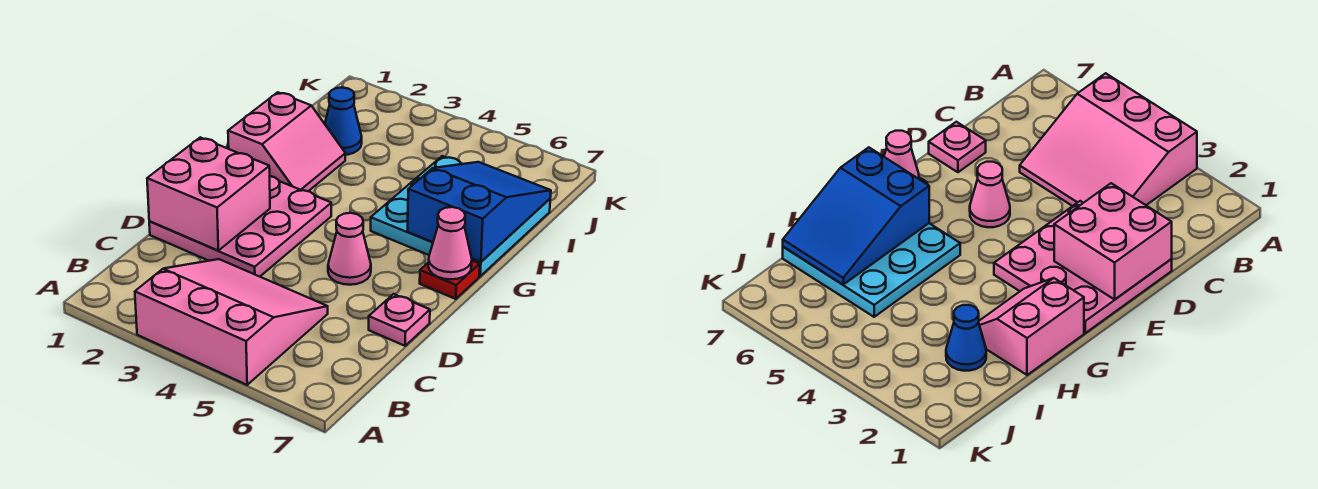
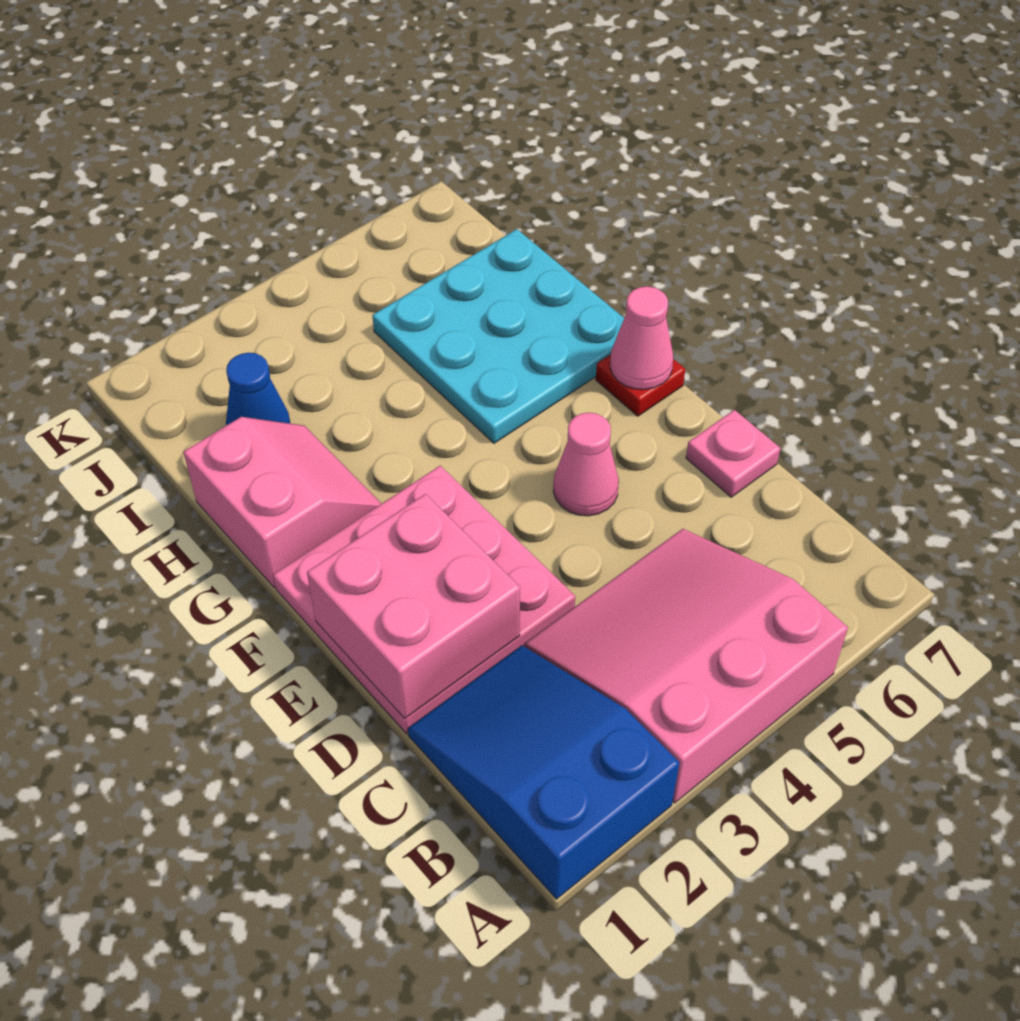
blue slope G6:I7 level 2 top G -> blue slope A1:C2 level 1 top A

